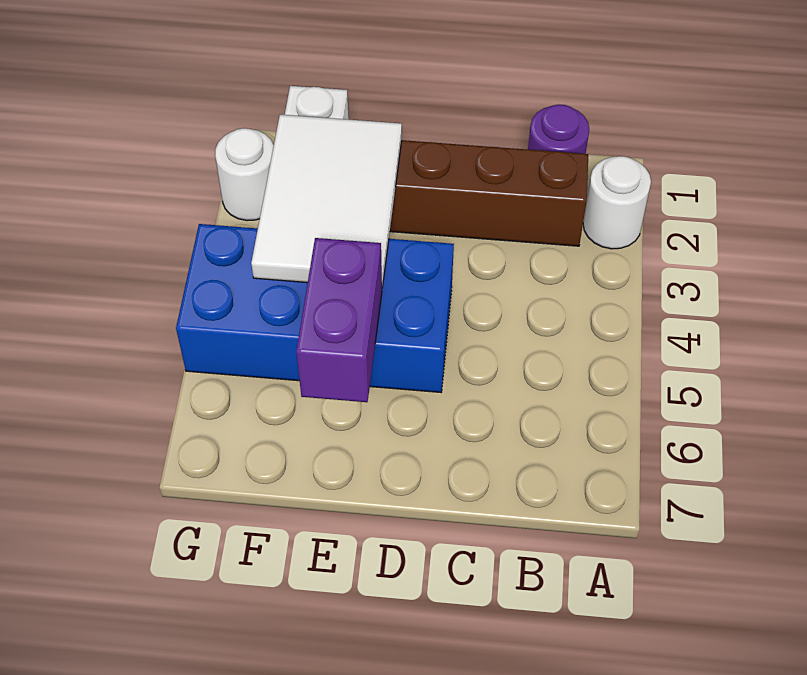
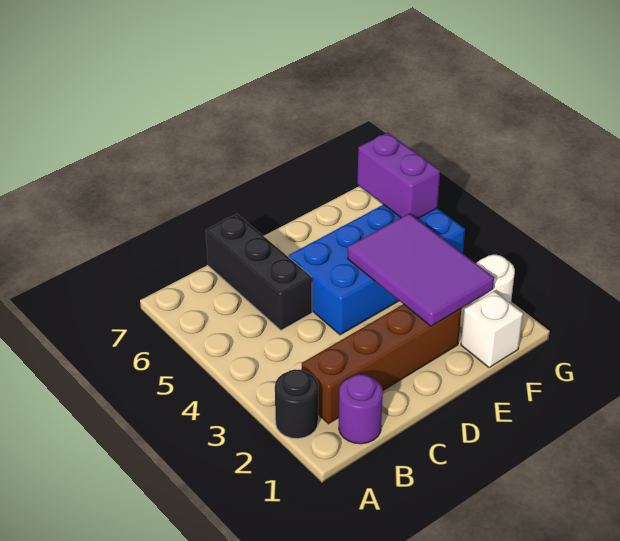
white round brick A2 level 1 -> black round brick A2 level 1
none -> black brick C5:C7 level 1
white tile E2:F4 level 2 -> purple tile E2:F4 level 2
purple brick E5:E6 level 2 -> purple brick G5:G6 level 2

